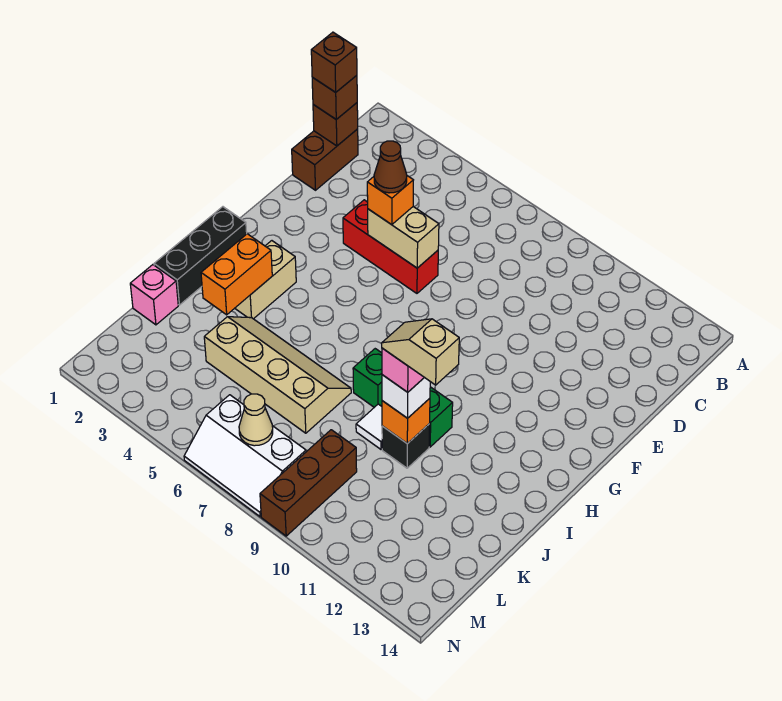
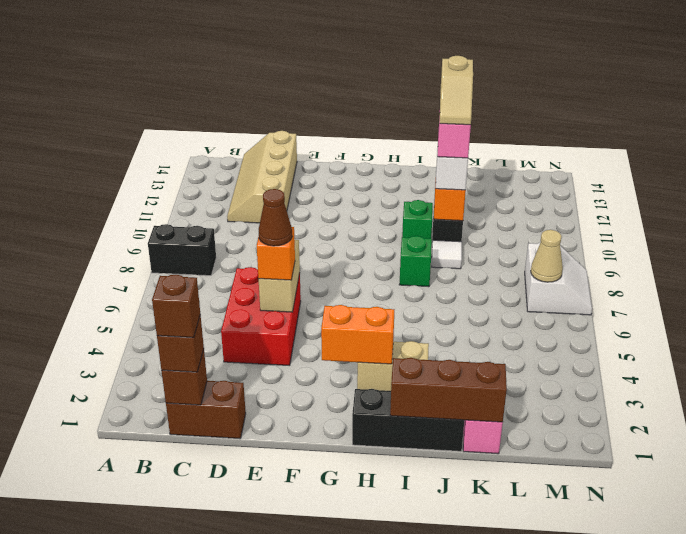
none -> black brick A8:B8 level 1
red brick E4:E6 level 1 -> red brick D4:E6 level 1
orange brick I3:J3 level 2 -> orange brick G3:H3 level 2
tan slope J4:K7 level 1 top K -> tan slope C11:D14 level 1 top D
brown brick L9:N9 level 1 -> brown brick I1:K1 level 2
white slope M6:N8 level 1 top M -> white slope M7:N8 level 1 top M

